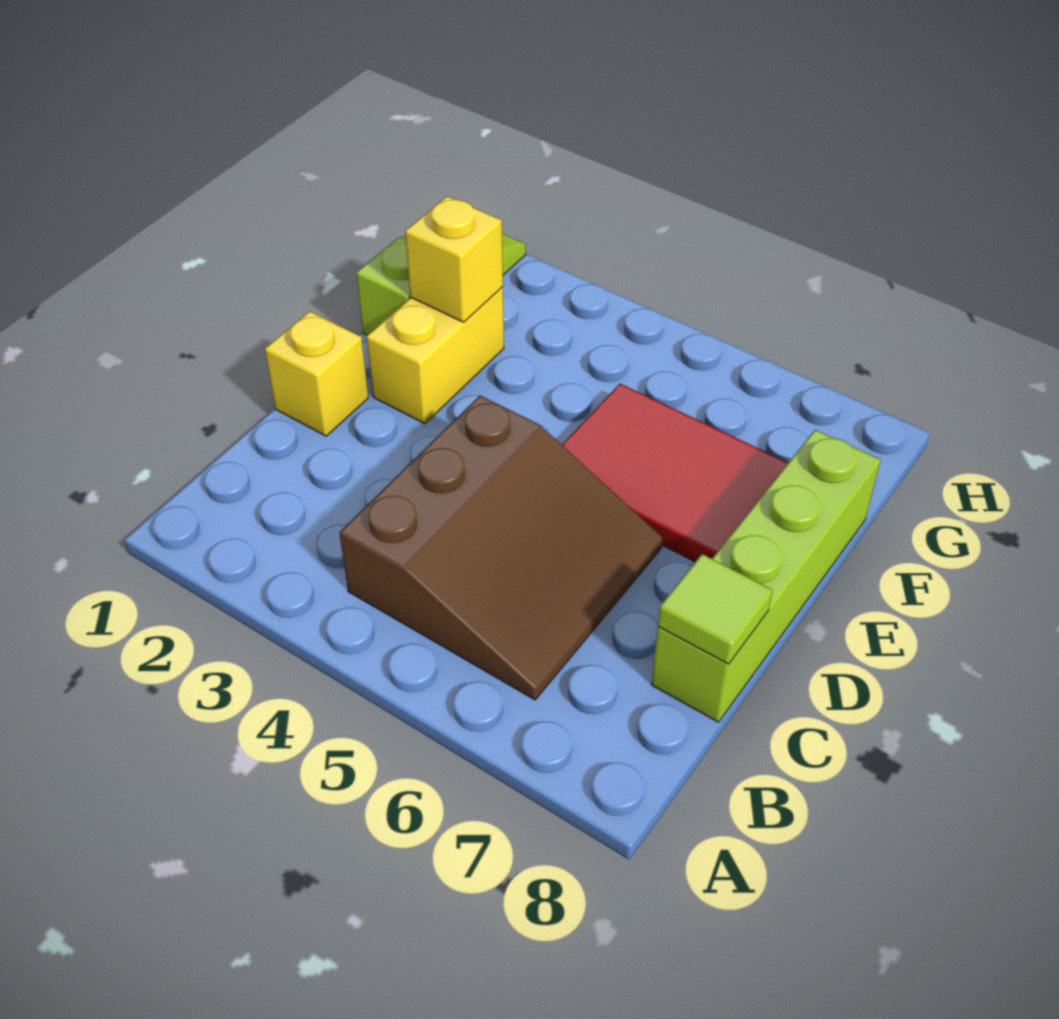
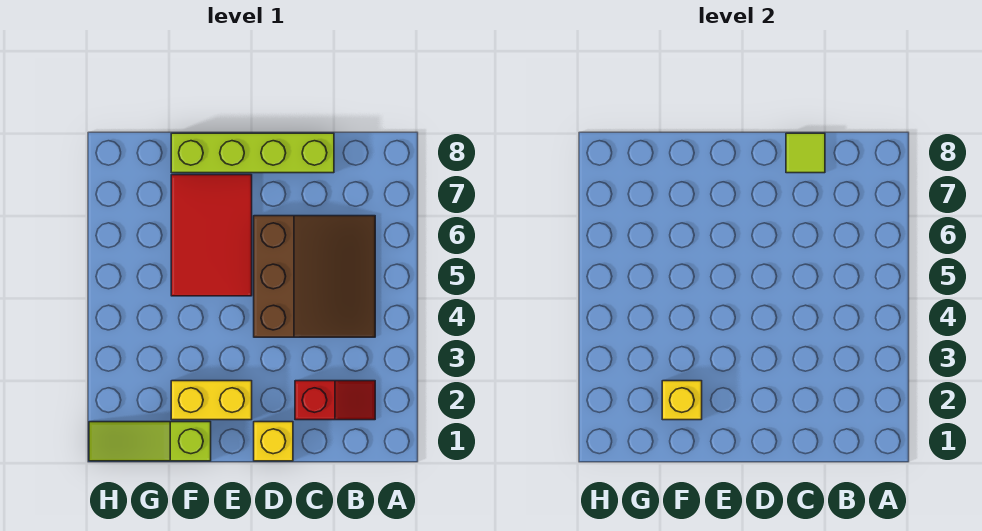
none -> red slope B2:C2 level 1 top C
brown slope B4:D6 level 1 top 4 -> brown slope B4:D6 level 1 top D

